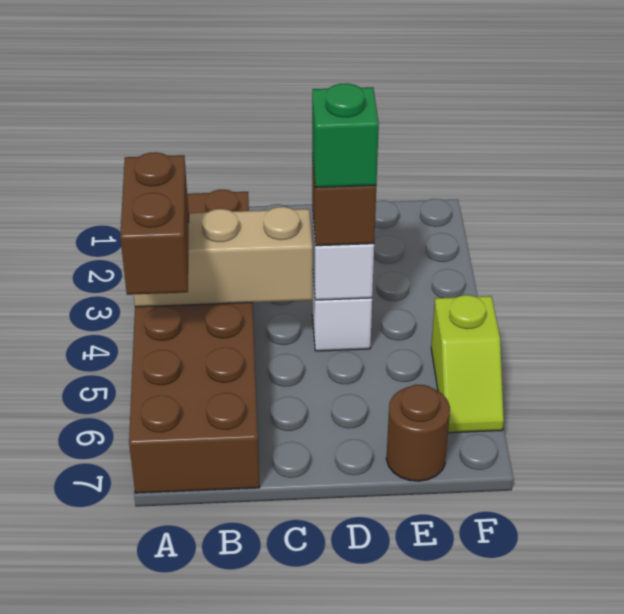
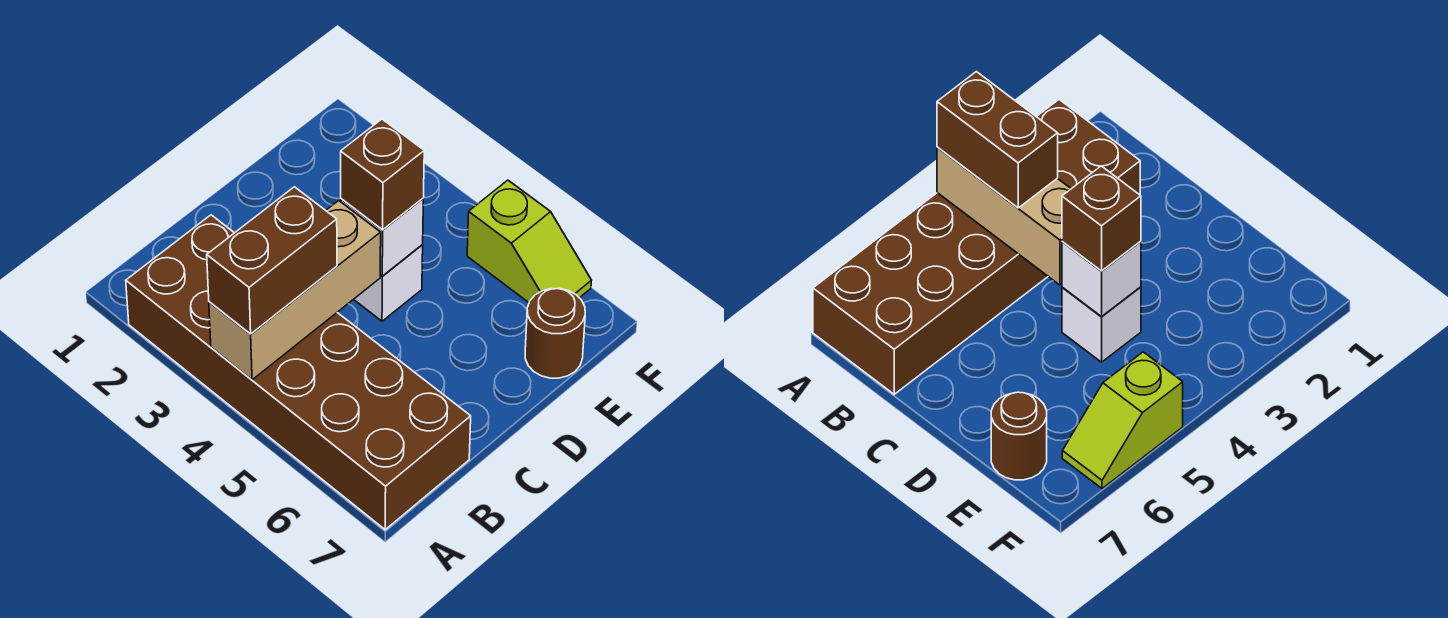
brown brick A4:A5 level 3 -> brown brick A4:B4 level 3
green brick D4 level 4 -> none

